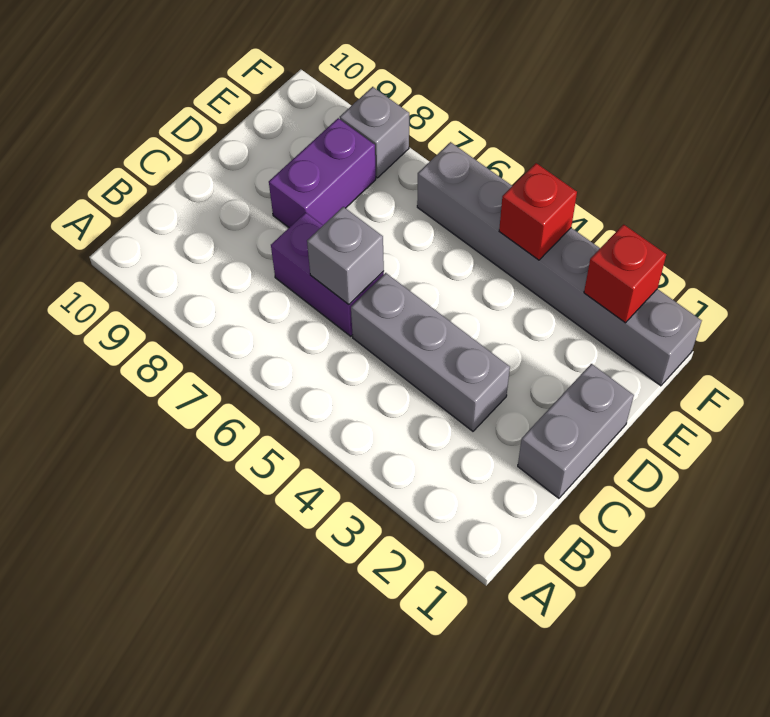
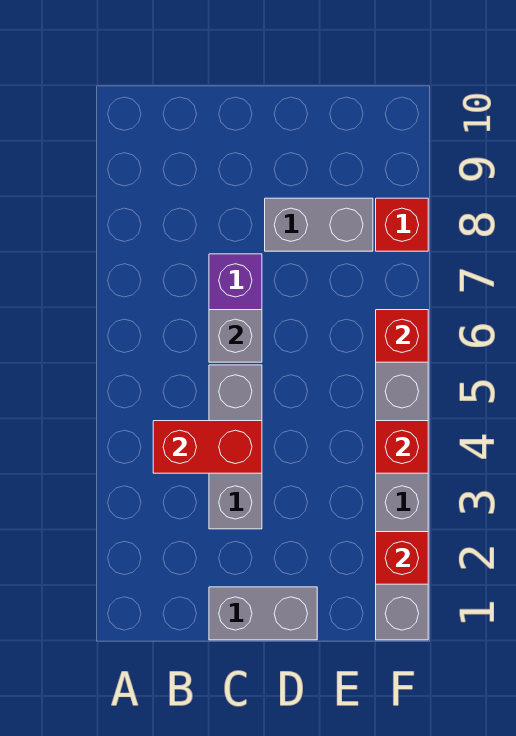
none -> red brick B4:C4 level 2
purple brick D8:E8 level 1 -> grey brick D8:E8 level 1
none -> red brick F6 level 2
grey brick F8 level 1 -> red brick F8 level 1

